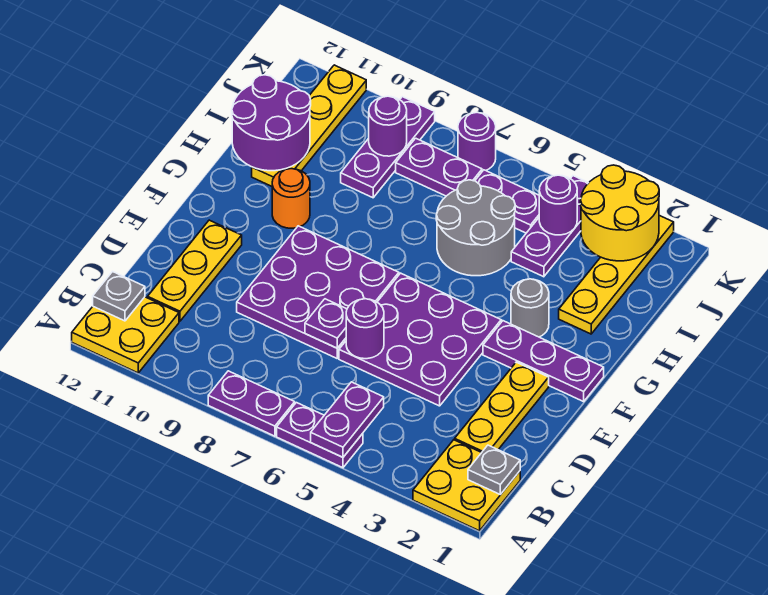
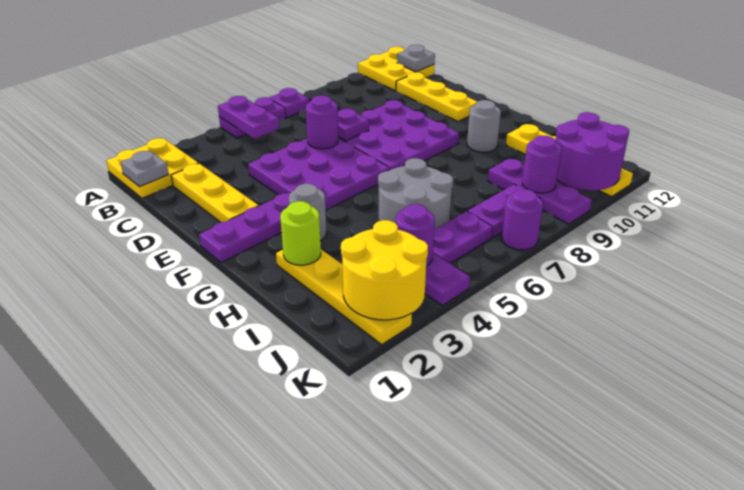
purple plate A7:A8 level 1 -> purple plate A7 level 1
orange round brick G10 level 1 -> grey round brick G10 level 1
none -> lime round brick H2 level 2
purple round brick H11:I12 level 2 -> purple round brick J10:K11 level 2

